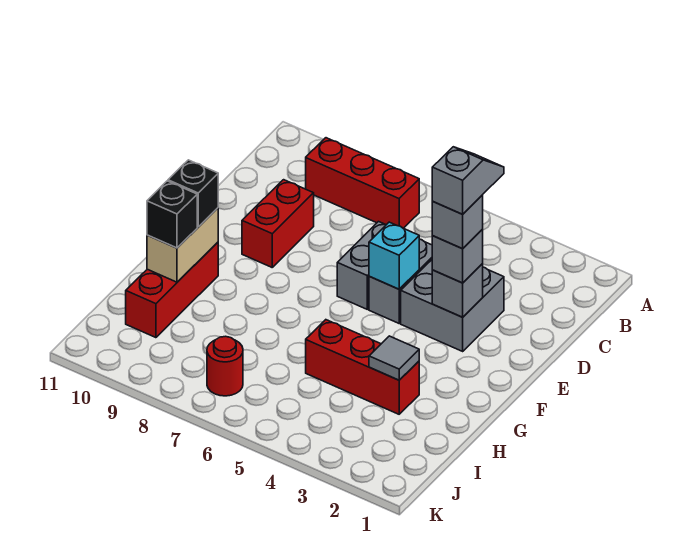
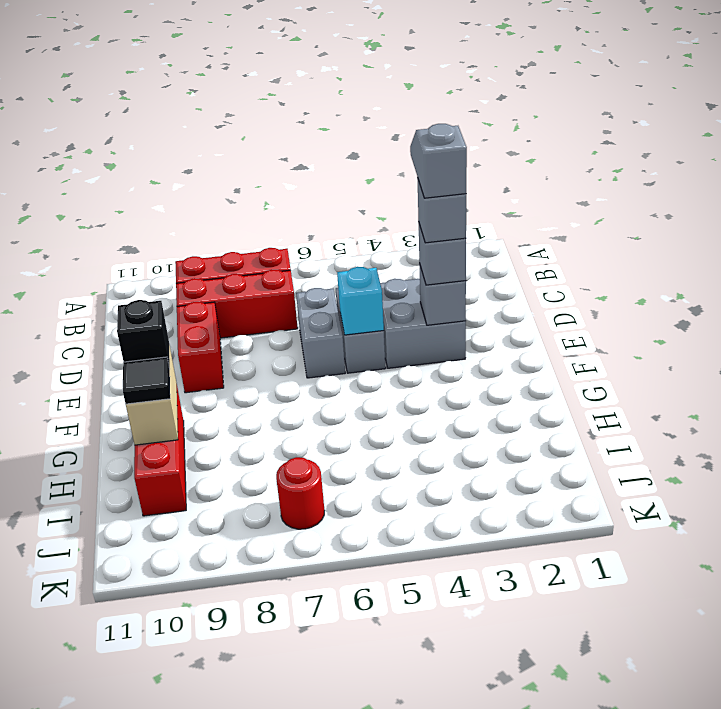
red brick H3:H5 level 1 -> red brick C7:C9 level 1
grey tile H3 level 2 -> none
black brick H10 level 3 -> black tile H10 level 3

